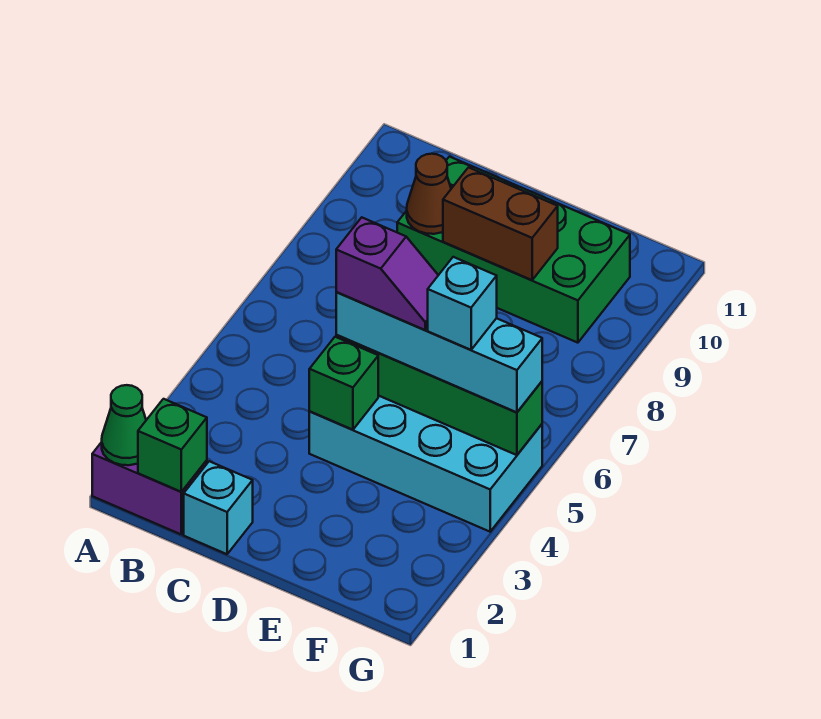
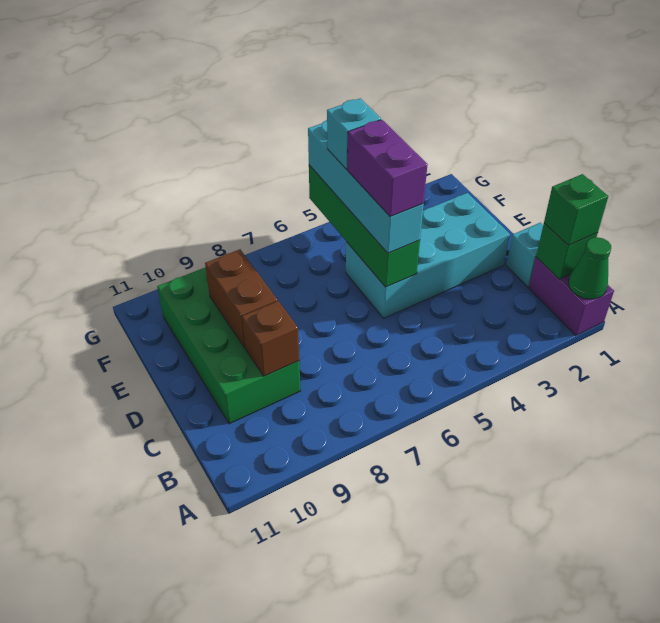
brown cone C9 level 2 -> brown brick C9 level 2
cyan brick D4:G5 level 1 -> cyan brick D2:E5 level 1
green brick D4 level 2 -> green brick B1 level 3
purple slope D5:E5 level 4 top D -> purple brick D5:E5 level 4

